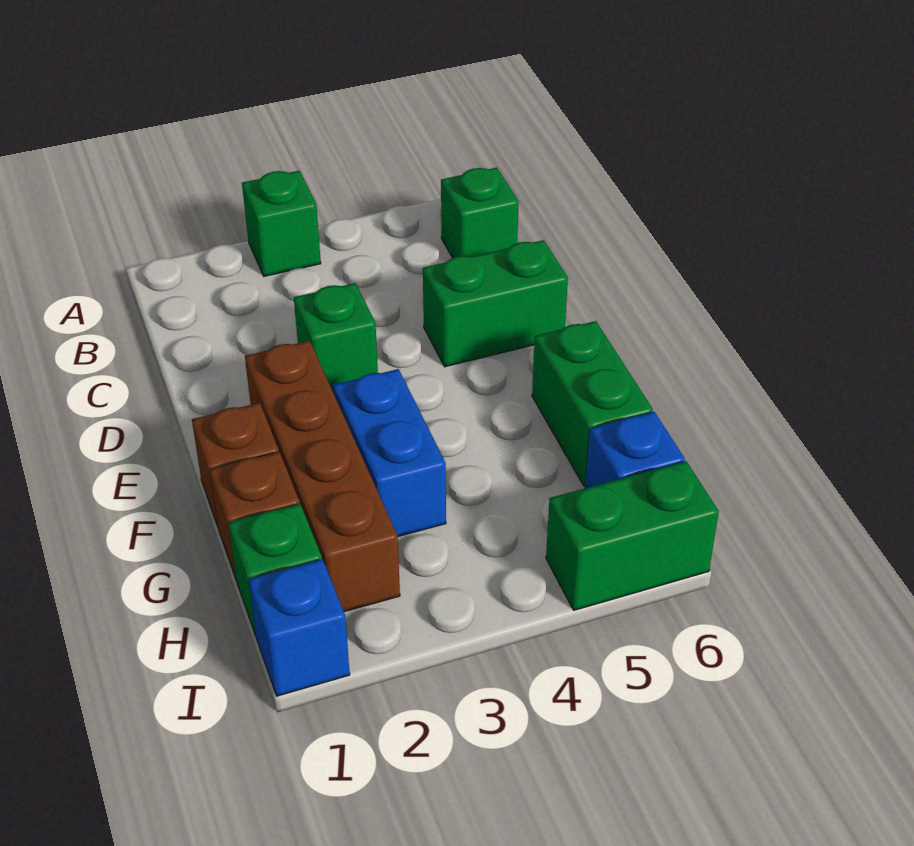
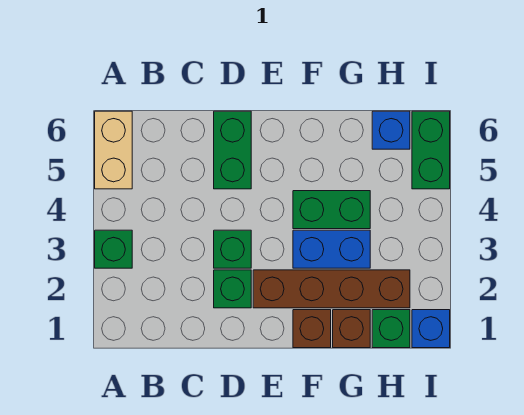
none -> tan brick A5:A6 level 1
green brick B6 level 1 -> green brick D2 level 1
green brick F6:G6 level 1 -> green brick F4:G4 level 1

